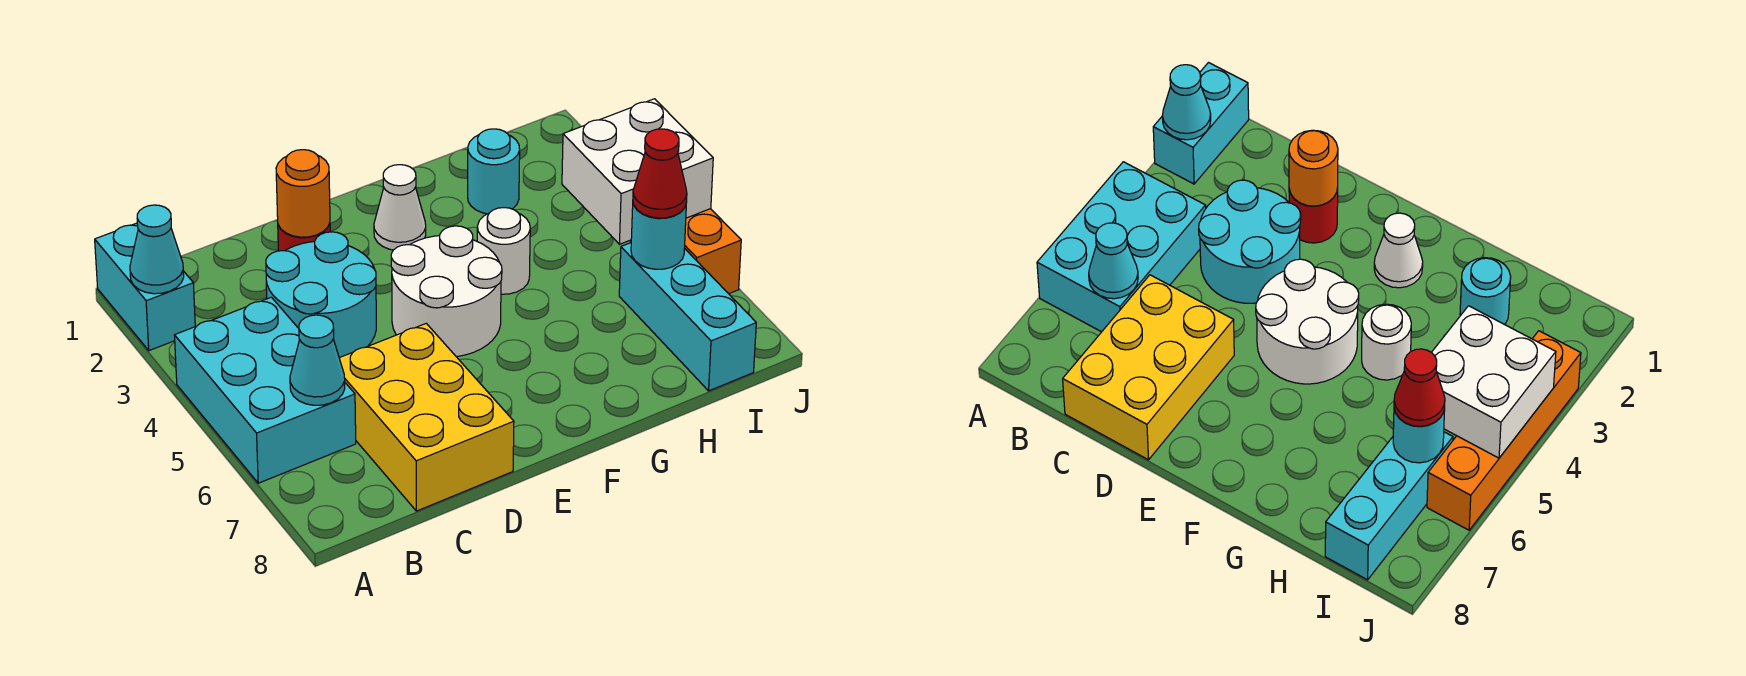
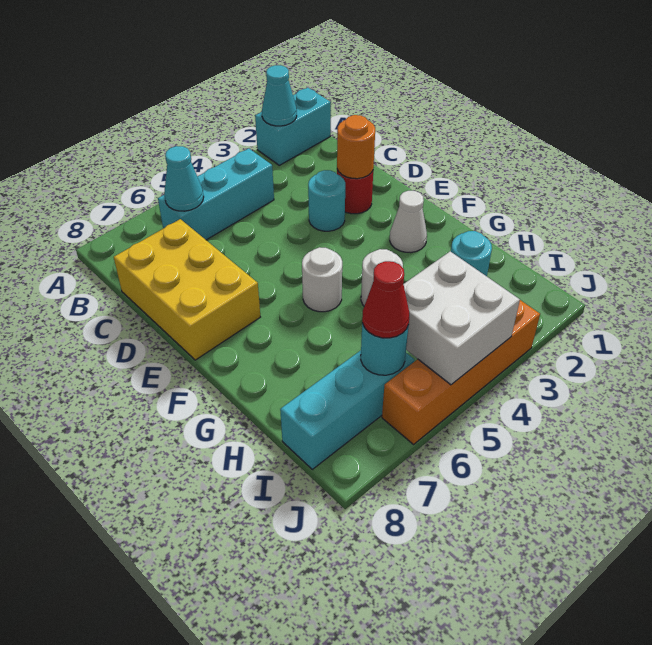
cyan brick A4:B6 level 1 -> cyan brick B4:B6 level 1
cyan round brick C3:D4 level 1 -> cyan round brick D3 level 1
yellow brick C6:D8 level 1 -> yellow brick C7:E8 level 1
white round brick E4:F5 level 1 -> white round brick F5 level 1

